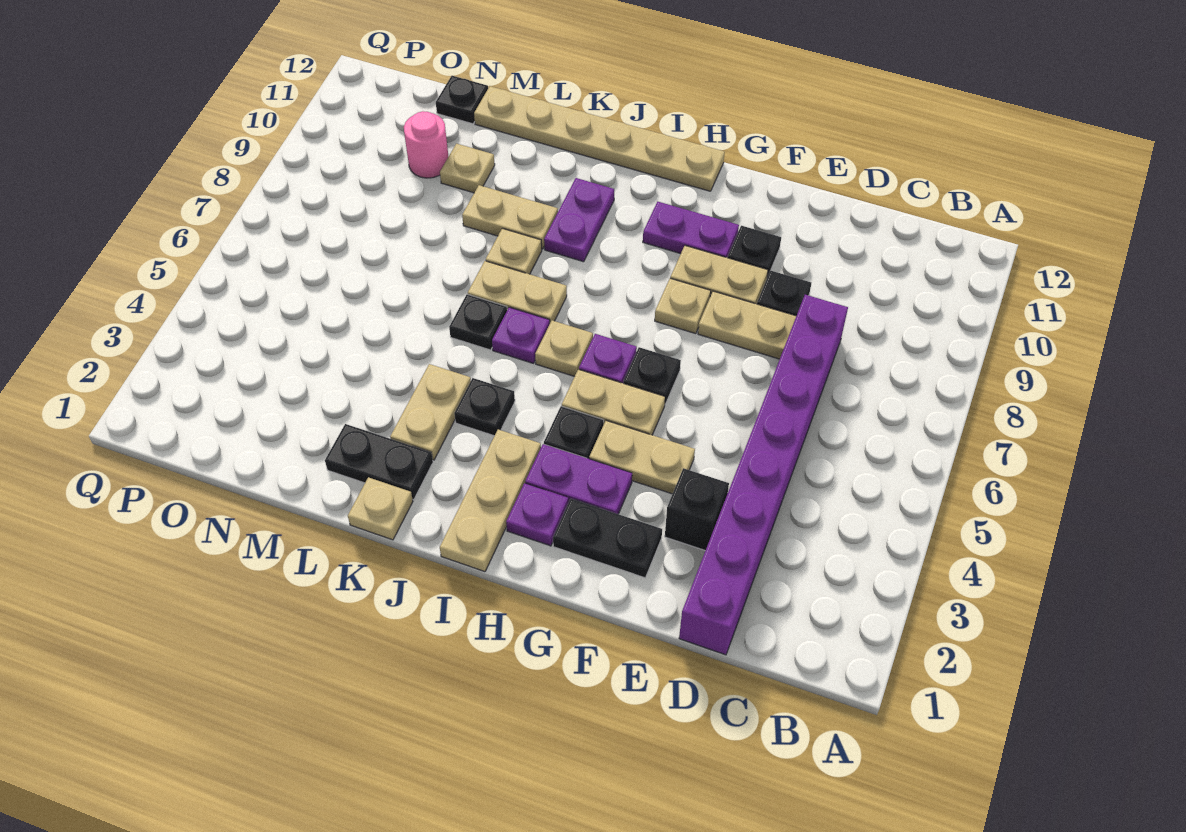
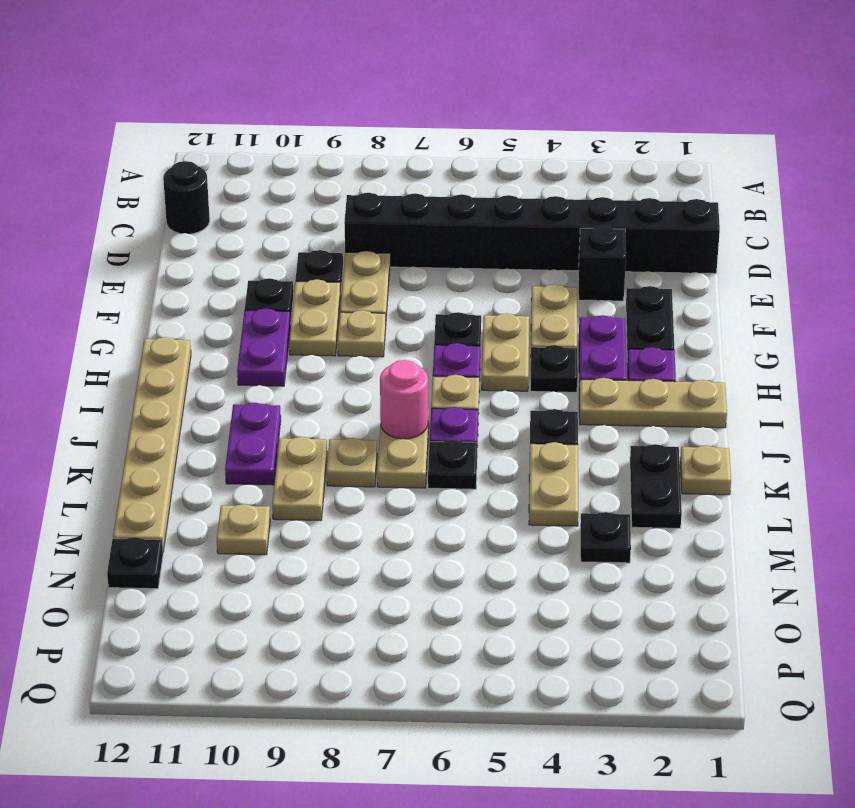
none -> black round brick C12 level 1
purple brick D1:D8 level 1 -> black brick D1:D8 level 1
purple plate J9:J10 level 1 -> purple plate J10:K10 level 1
tan plate K3:K4 level 1 -> tan plate K4:L4 level 1
none -> black plate M3 level 1
pink round brick N10 level 1 -> pink round brick J7 level 2

